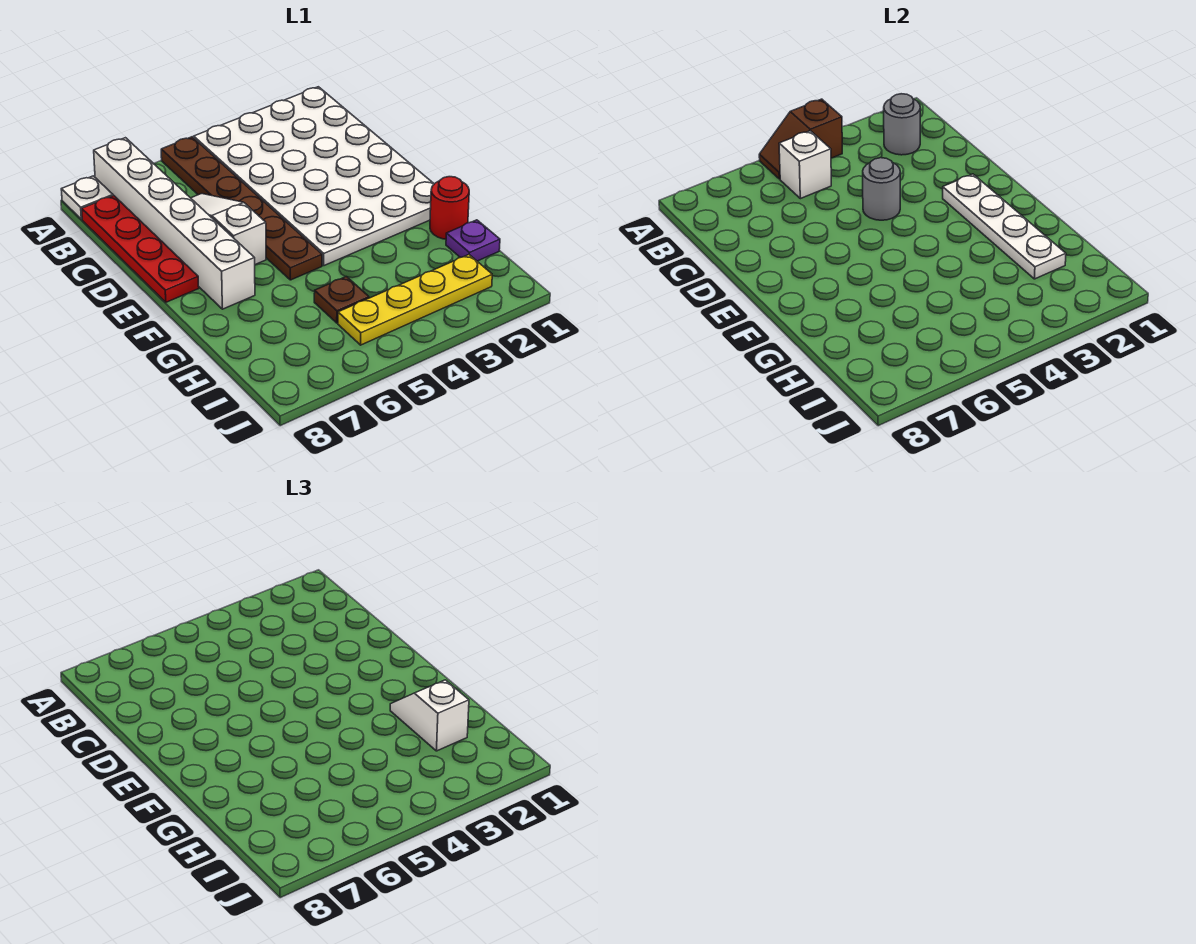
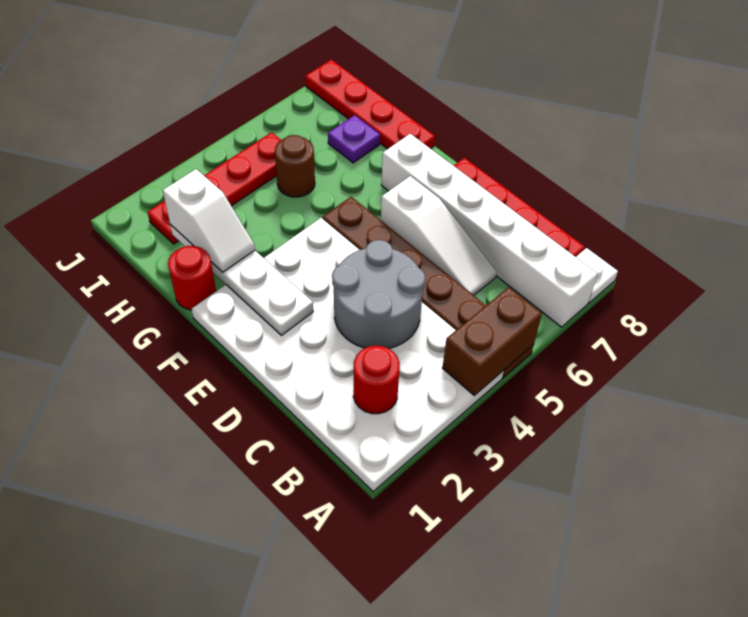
brown slope A4:A5 level 2 top 4 -> brown brick A4:A5 level 2
grey round brick B2 level 2 -> red round brick B2 level 2
white brick B5 level 2 -> none
grey round brick D4 level 2 -> grey round brick C3:D4 level 2
none -> red plate G8:J8 level 1
purple plate H1 level 1 -> purple plate H7 level 1
brown plate H5 level 1 -> brown round brick H5 level 1
yellow plate I2:I5 level 1 -> red plate I2:I5 level 1

